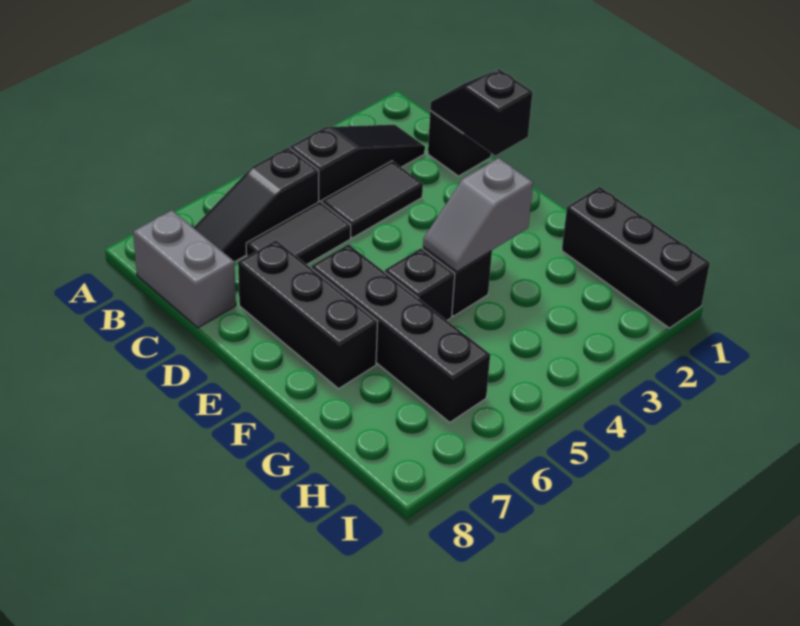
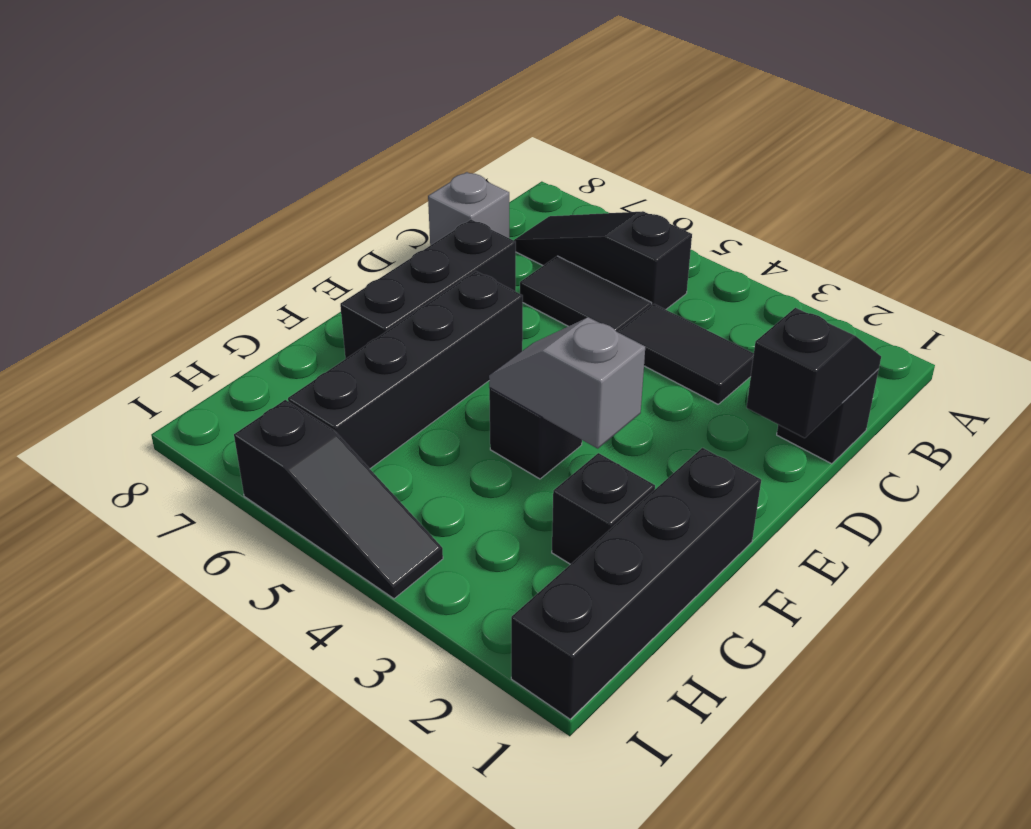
black slope B2:B4 level 1 top 4 -> black slope I4:I6 level 1 top 6
grey brick B8:C8 level 1 -> grey brick C8 level 1
black brick F5 level 1 -> black brick G2 level 1
black brick G1:I1 level 1 -> black brick F1:I1 level 1

